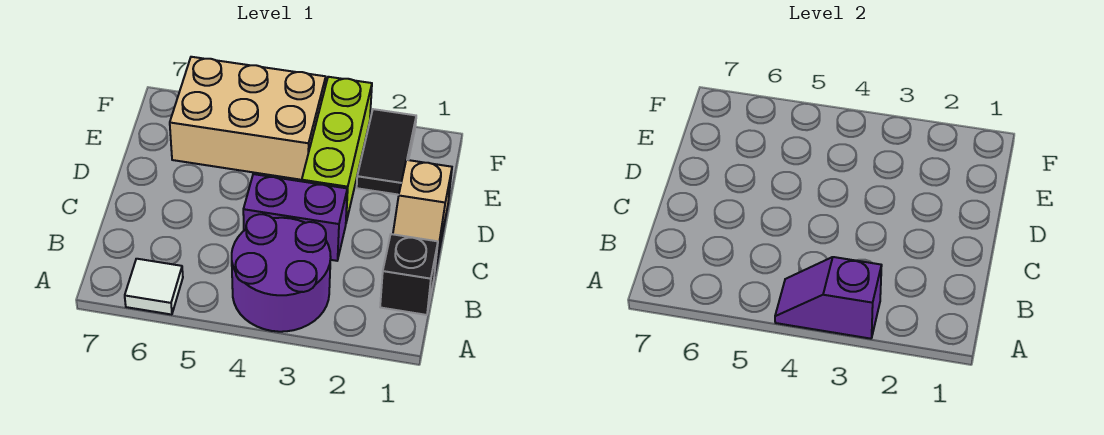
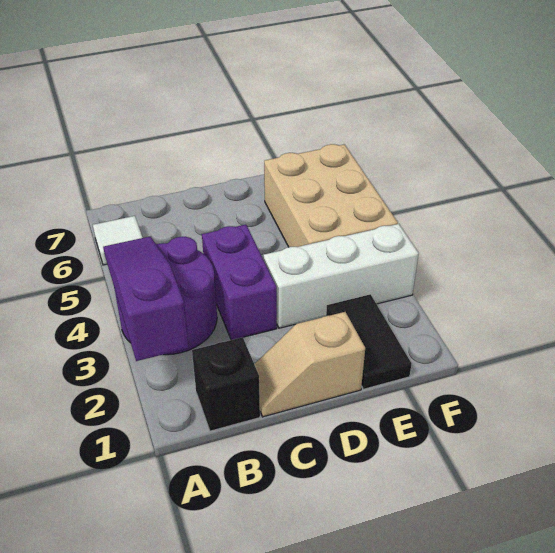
purple slope A3:A4 level 2 top 3 -> purple slope A2:A4 level 2 top 2
lime brick D3:F3 level 1 -> white brick D3:F3 level 1
black tile E2:F2 level 1 -> black tile E1:E2 level 1

